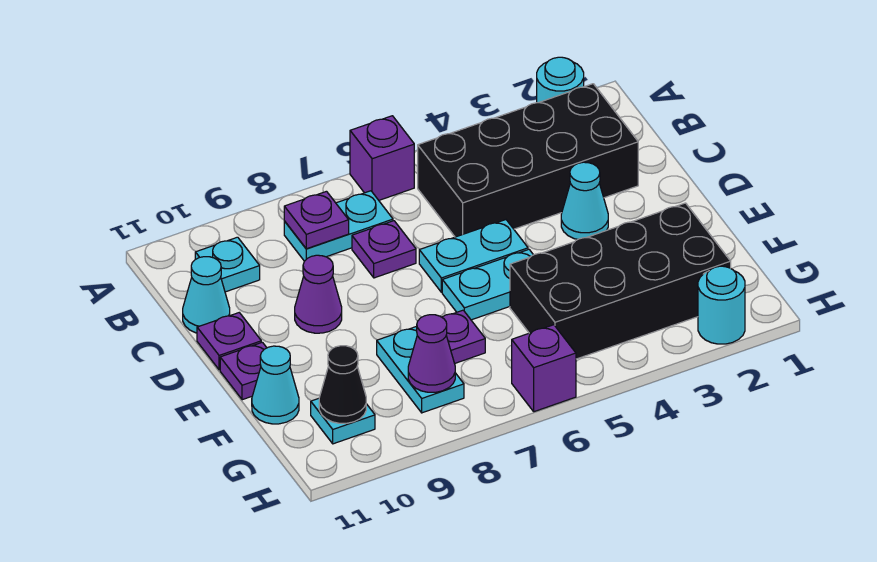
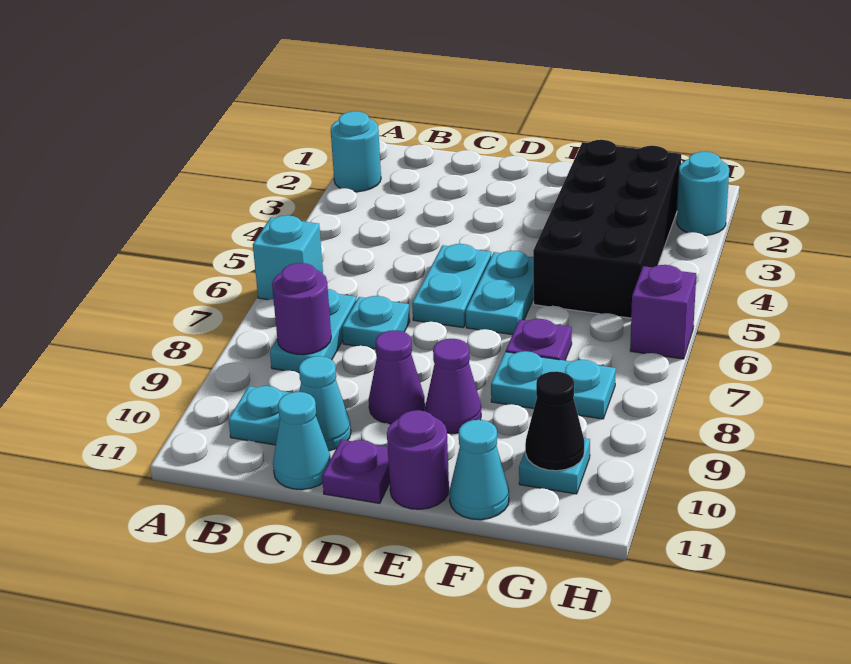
purple brick A6 level 1 -> cyan brick A6 level 1
black brick B2:C5 level 1 -> none
purple plate B8 level 2 -> purple round brick B8 level 2
purple plate C7 level 1 -> cyan plate C7 level 1
cyan cone D3 level 1 -> cyan cone C10 level 1
purple plate E11 level 1 -> purple round brick E11 level 1
purple cone G8 level 2 -> purple cone E9 level 1

